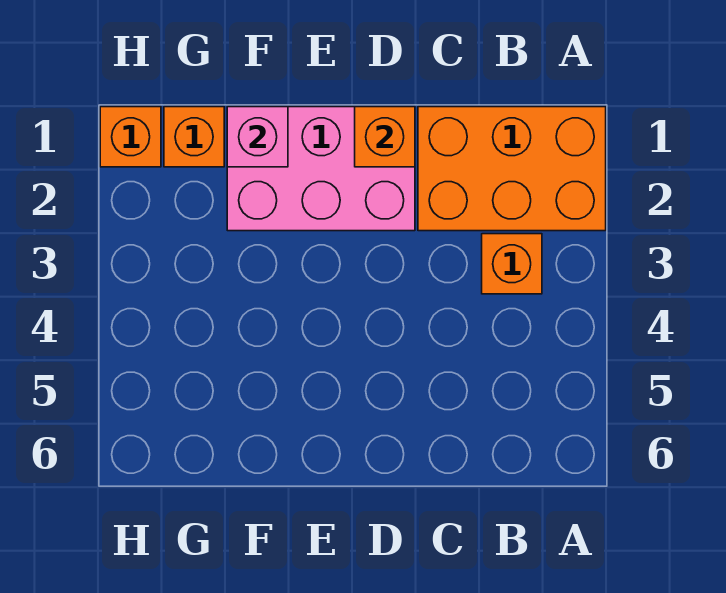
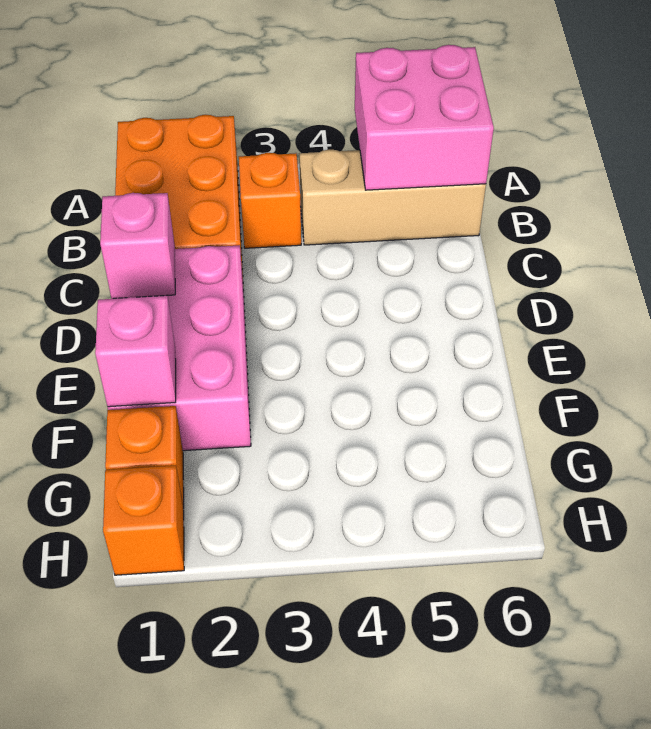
none -> pink brick A5:B6 level 2
none -> tan brick B4:B6 level 1
orange brick D1 level 2 -> pink brick D1 level 2

